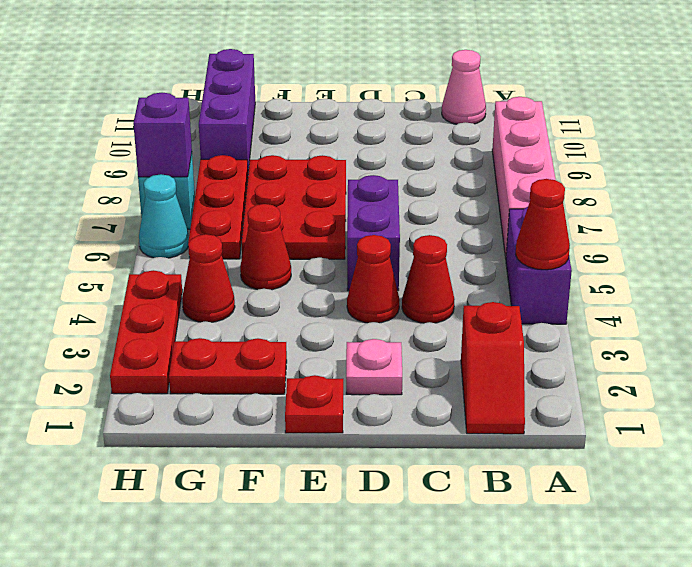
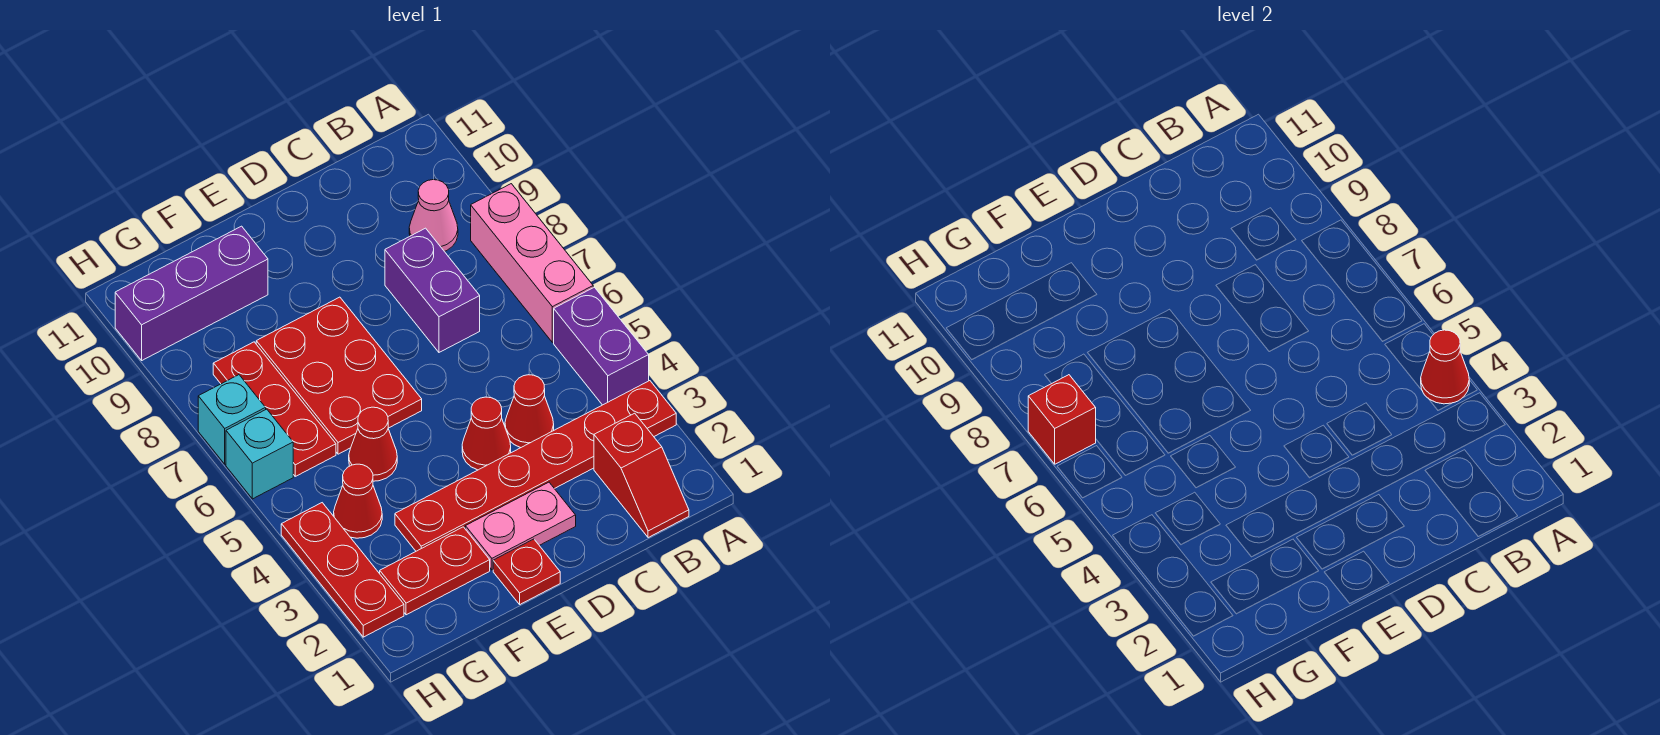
none -> red plate A3:F3 level 1
pink brick A6:A9 level 1 -> pink brick A6:A8 level 1
pink cone B11 level 1 -> pink cone B9 level 1
pink plate D2 level 1 -> pink plate D2:E2 level 1
purple brick D5:D6 level 1 -> purple brick C7:C8 level 1
purple brick G9:G11 level 1 -> purple brick F10:H10 level 1
cyan cone H6 level 1 -> cyan brick H6 level 1
purple brick H7 level 2 -> red brick H7 level 2

